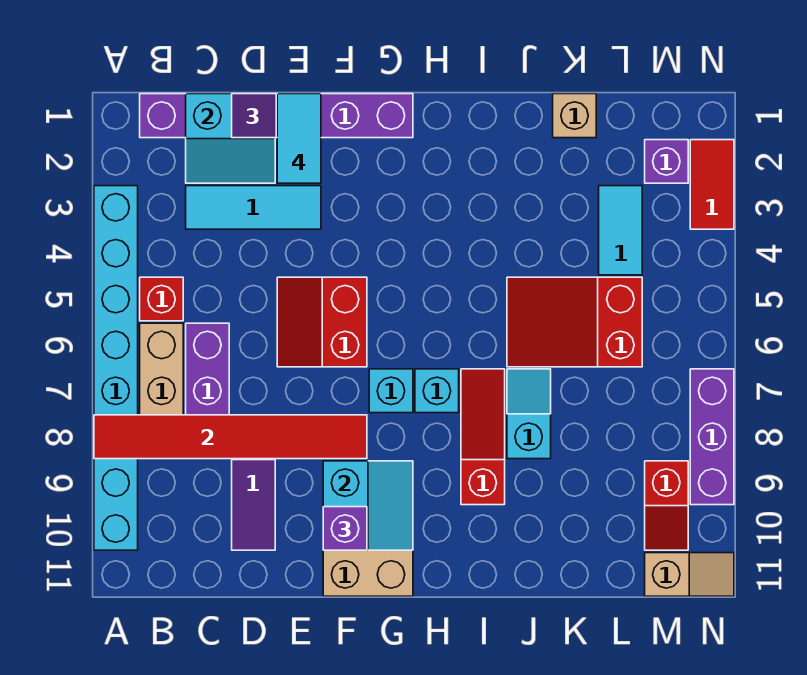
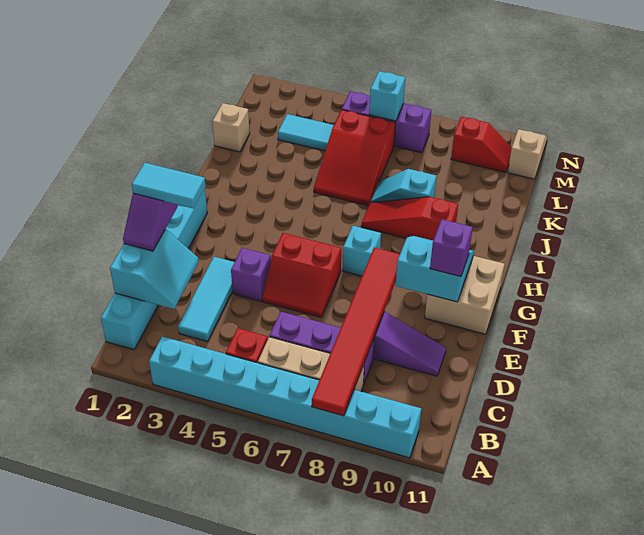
purple brick B1:G1 level 1 -> cyan brick B1:G1 level 1
cyan brick H7 level 1 -> cyan brick M6 level 2
purple brick M2 level 1 -> purple brick E4 level 1
red tile N2:N3 level 1 -> none
purple brick N7:N9 level 1 -> purple brick M5:M7 level 1

